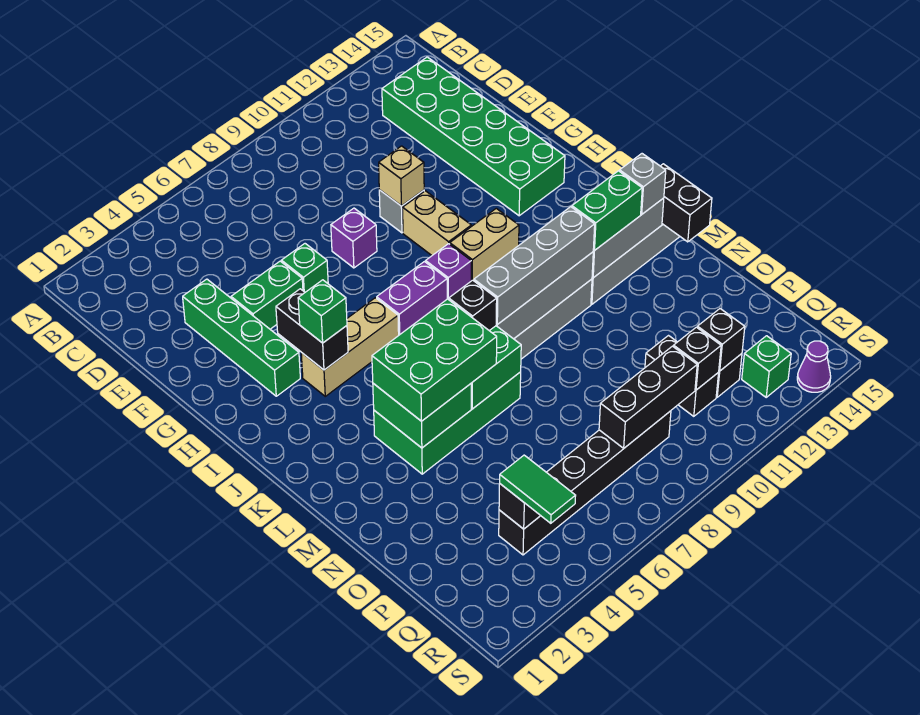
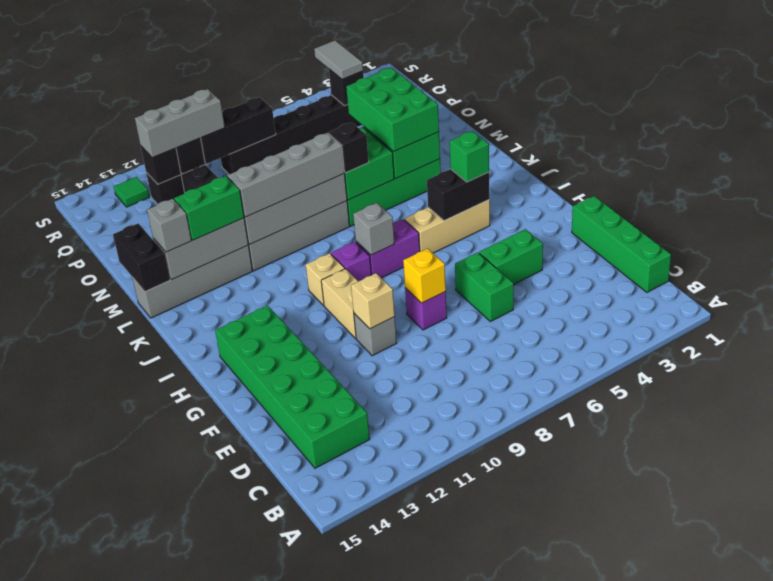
green brick E3:H3 level 1 -> green brick C1:F1 level 1
green brick F6 level 1 -> green brick E6:F6 level 1
none -> yellow brick F8 level 2
black brick H4:I4 level 2 -> black brick I4:I5 level 2
none -> grey brick I8 level 2
tan brick I10:I11 level 1 -> tan brick I10 level 1
green brick L4:M6 level 3 -> green brick L4:N5 level 3
green tile Q4:R4 level 3 -> grey tile Q4:R4 level 3
none -> grey brick Q10:Q12 level 3
green brick R13 level 1 -> green tile R13 level 1
purple cone S14 level 1 -> none

